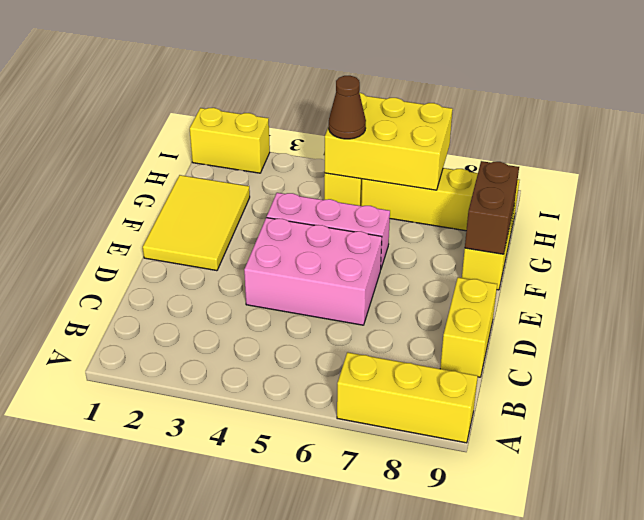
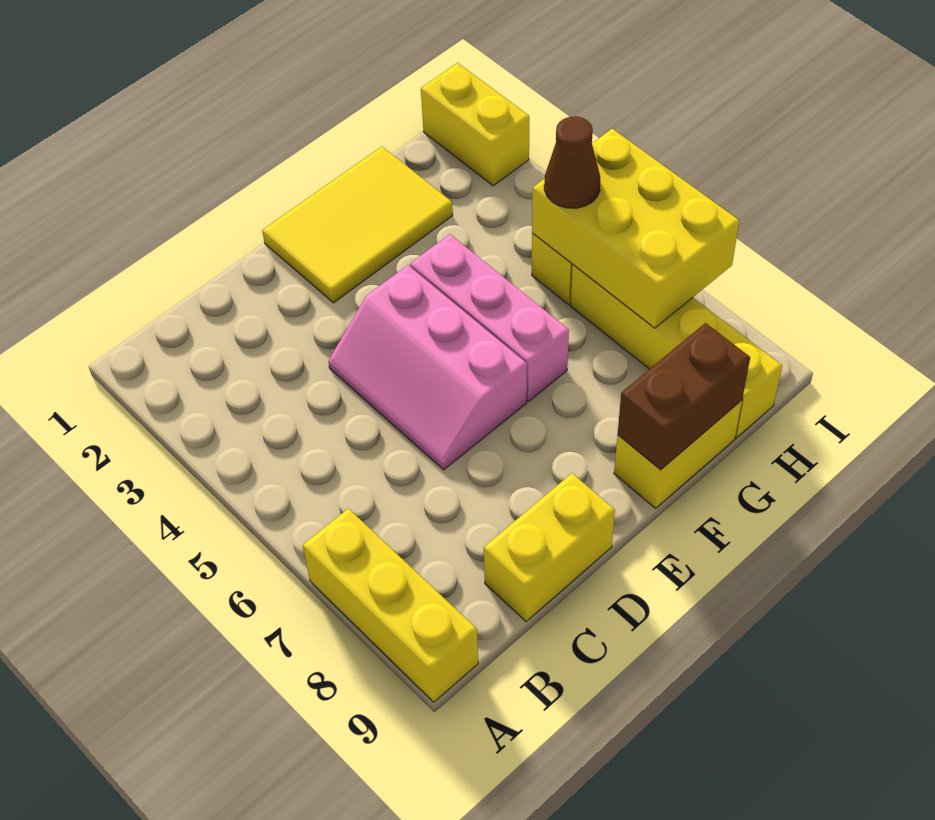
pink brick D4:E6 level 1 -> pink slope D4:E6 level 1 top E

